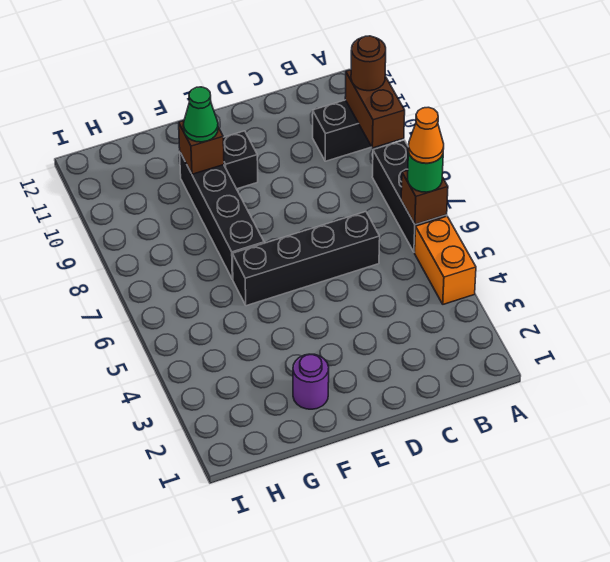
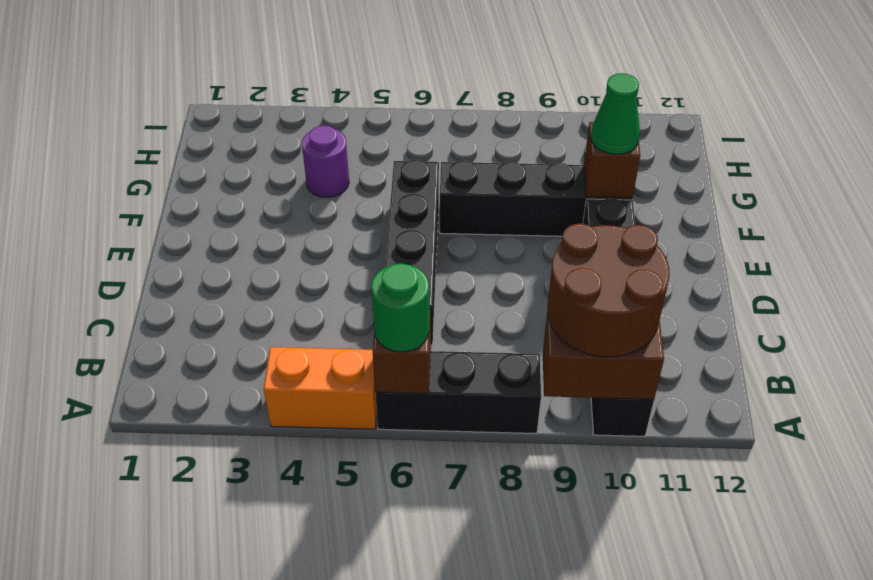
orange cone A6 level 4 -> none
brown round brick A10 level 3 -> brown round brick A9:B10 level 3
purple round brick F2 level 1 -> purple round brick G4 level 1

